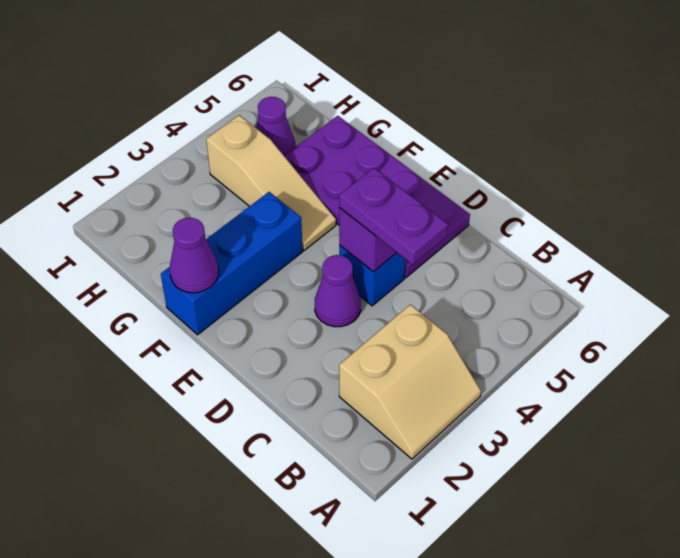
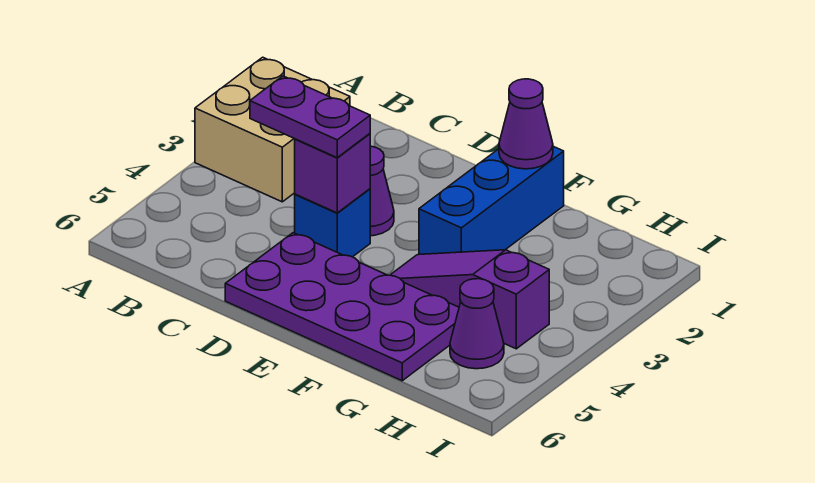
tan slope A2:B3 level 1 top B -> tan brick A2:B3 level 1
tan slope F4:H4 level 1 top H -> purple slope F4:H4 level 1 top H

